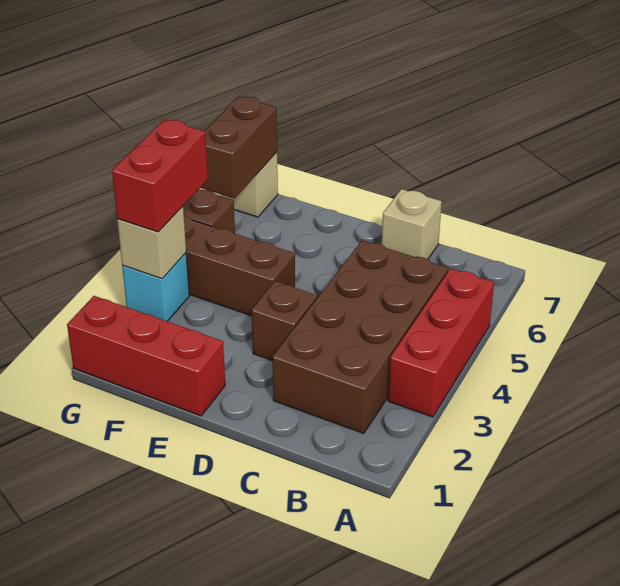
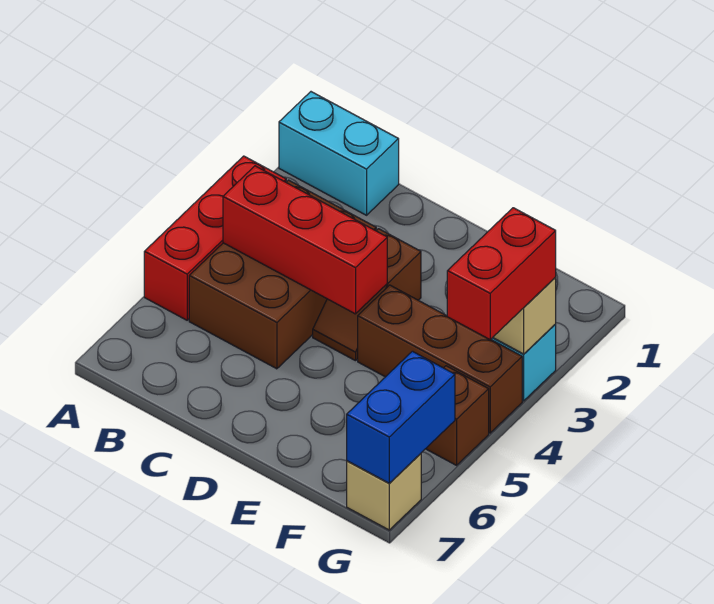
none -> cyan brick A1:B1 level 1
brown brick B2:C5 level 1 -> brown brick B3:C5 level 1
tan brick C7 level 1 -> none
red brick E1:G1 level 1 -> red brick B4:D4 level 2
brown brick G6:G7 level 2 -> blue brick G6:G7 level 2

